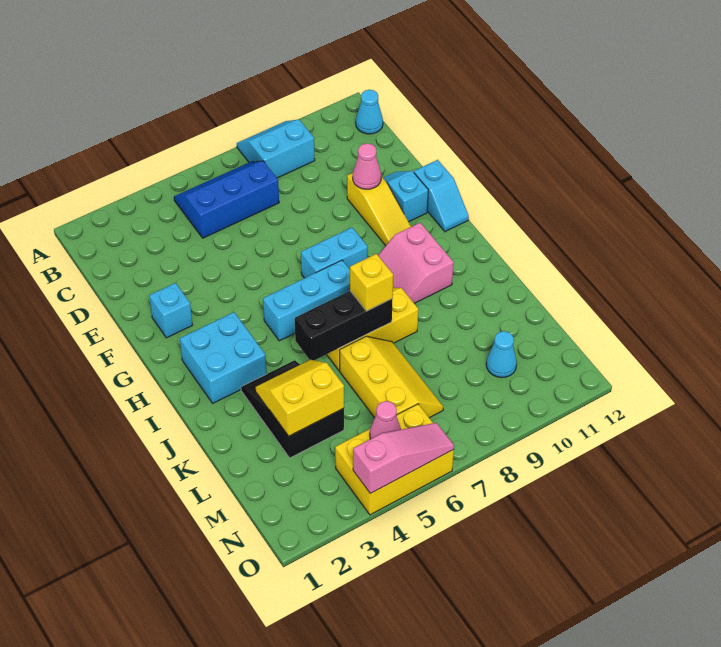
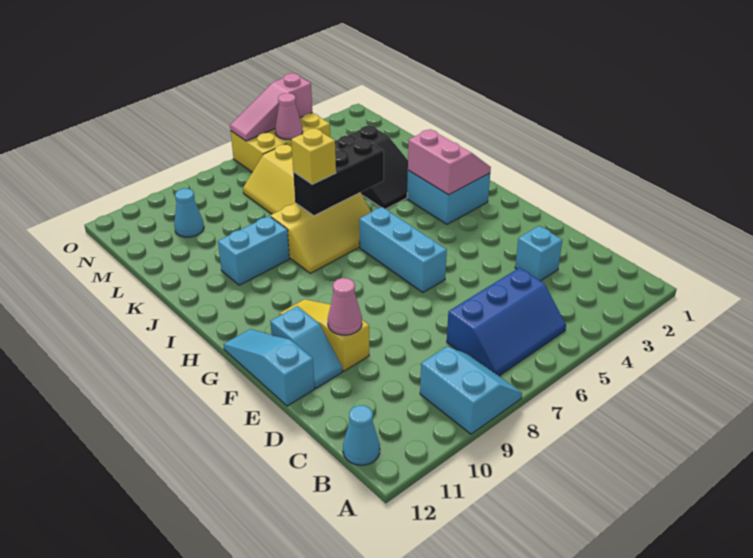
cyan slope A8:B9 level 1 top B -> cyan slope A8:B9 level 1 top 9
cyan brick F2 level 1 -> cyan brick D3 level 1
cyan slope F12:G12 level 1 top F -> cyan slope E12:G12 level 1 top E
cyan brick G7:G8 level 1 -> cyan brick J9:J10 level 1
cyan brick H5:H7 level 1 -> cyan brick F6:H6 level 1
pink slope H9:I10 level 1 top 10 -> pink slope H2:I3 level 2 top 3
yellow slope K3:L4 level 2 top L -> none

